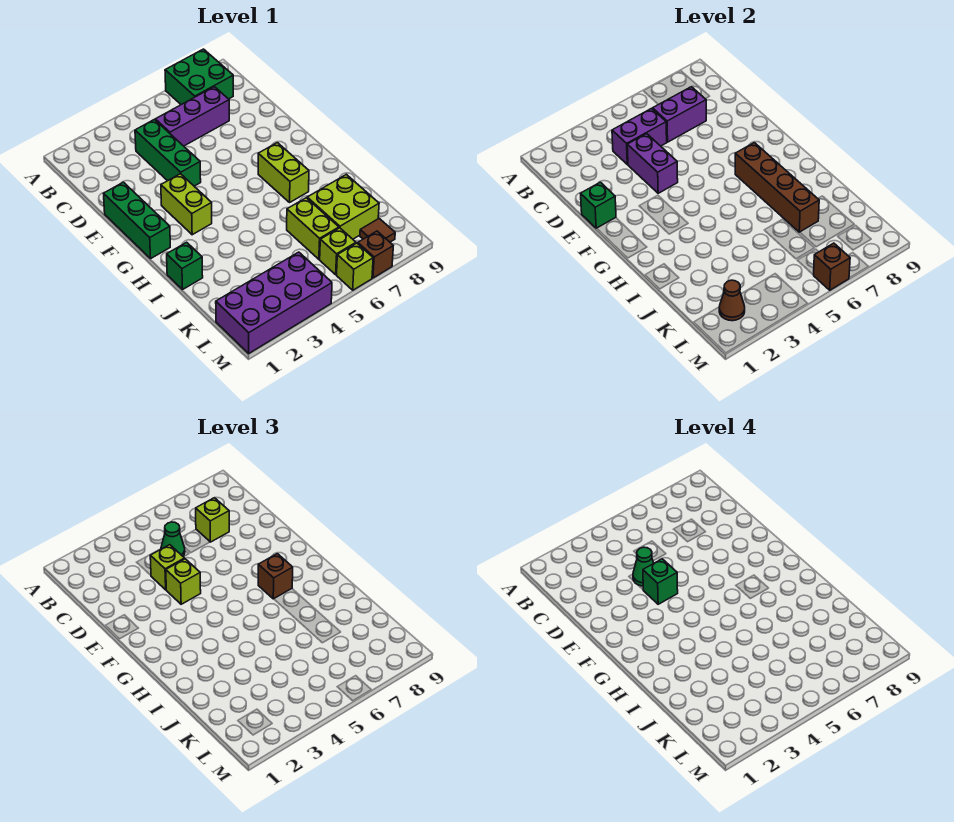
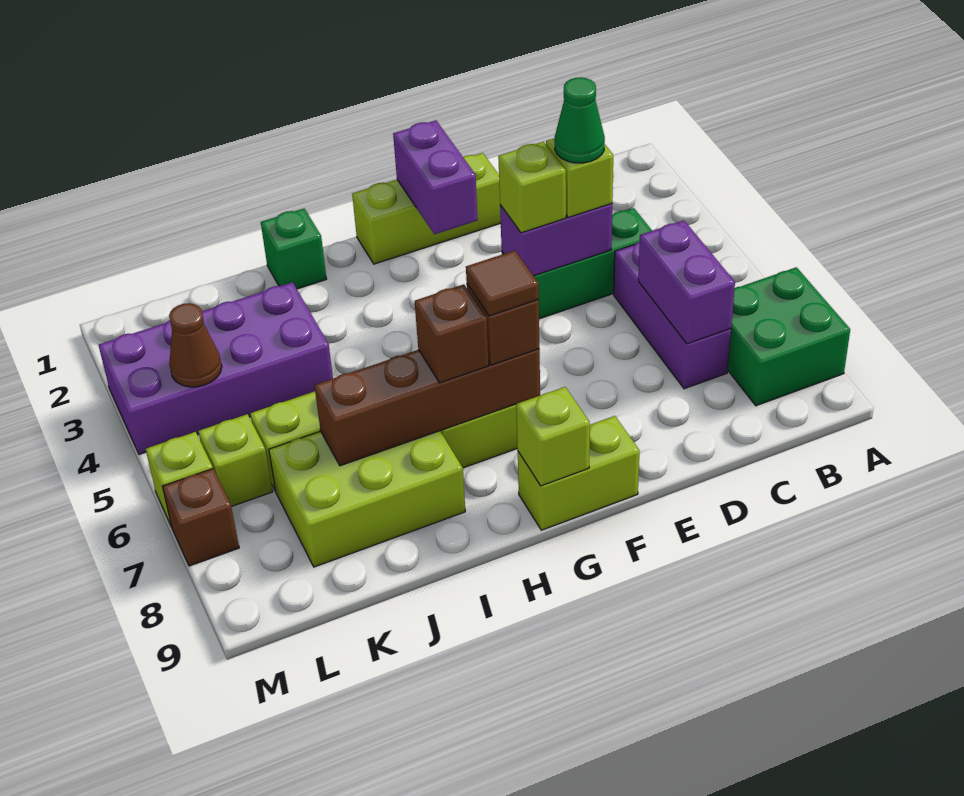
purple brick C4:C5 level 2 -> purple brick F1:F2 level 2
green cone C5 level 3 -> none
lime brick C7 level 3 -> lime brick G9 level 2
green brick E1:G1 level 1 -> lime brick E1:G1 level 1
green brick E1 level 2 -> none
green brick E4 level 4 -> none
lime brick F3:G3 level 1 -> lime brick F9:G9 level 1
lime brick J7:K8 level 1 -> lime brick I7:K8 level 1
purple brick L1:M4 level 1 -> purple brick J3:M4 level 1
brown cone L2 level 2 -> brown cone L4 level 2
brown tile L8 level 1 -> brown tile G7 level 4
brown brick M6 level 2 -> brown brick H7 level 3

